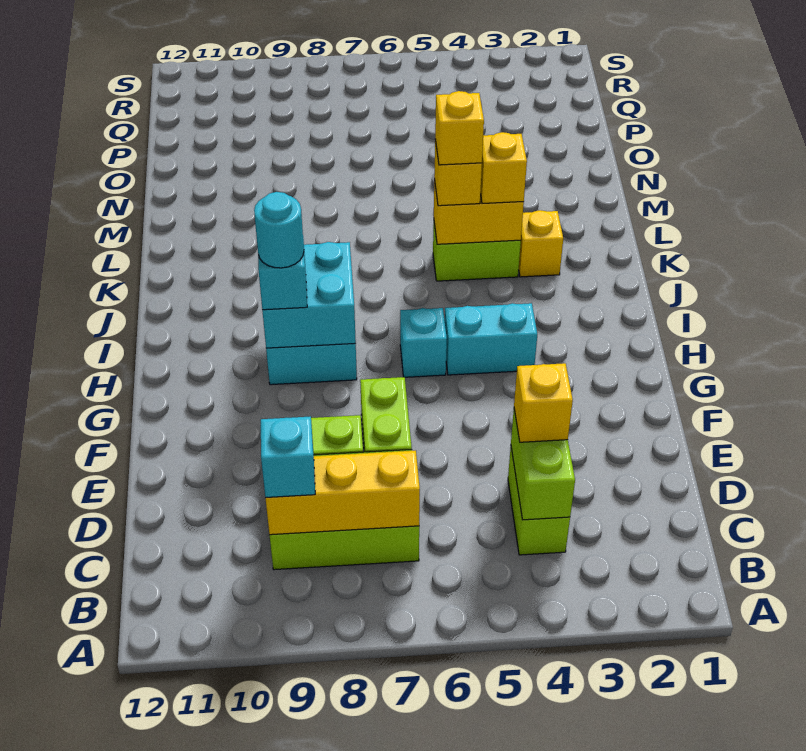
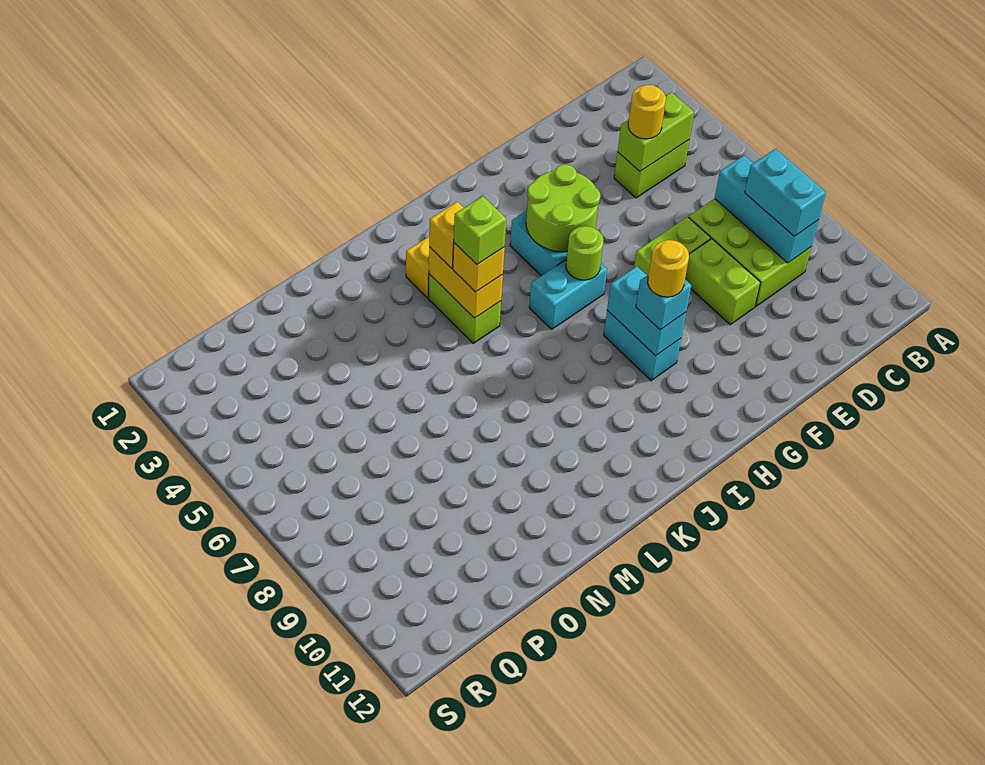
yellow brick C7:C9 level 2 -> cyan brick C7:C9 level 2
cyan brick C9 level 3 -> cyan brick C8:C9 level 3
yellow brick D4 level 3 -> yellow round brick D4 level 3
none -> lime round brick G4:H5 level 2
cyan brick H6 level 1 -> cyan brick H6:I6 level 1
none -> lime round brick H6 level 2
cyan brick H8:I9 level 2 -> cyan brick H8:H9 level 2
cyan round brick H9 level 4 -> yellow round brick H9 level 4
yellow brick K5 level 4 -> lime brick K5 level 4

